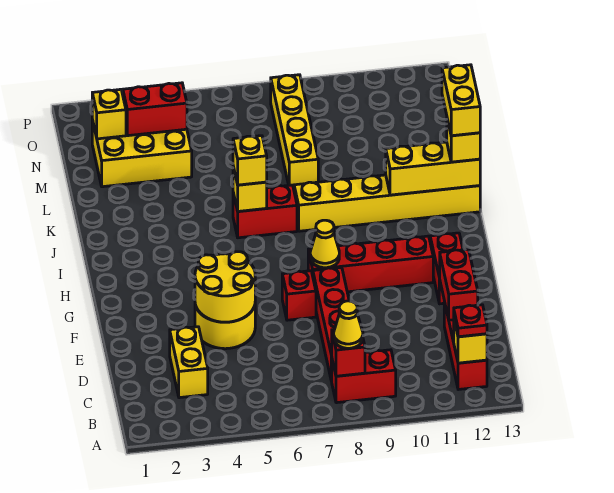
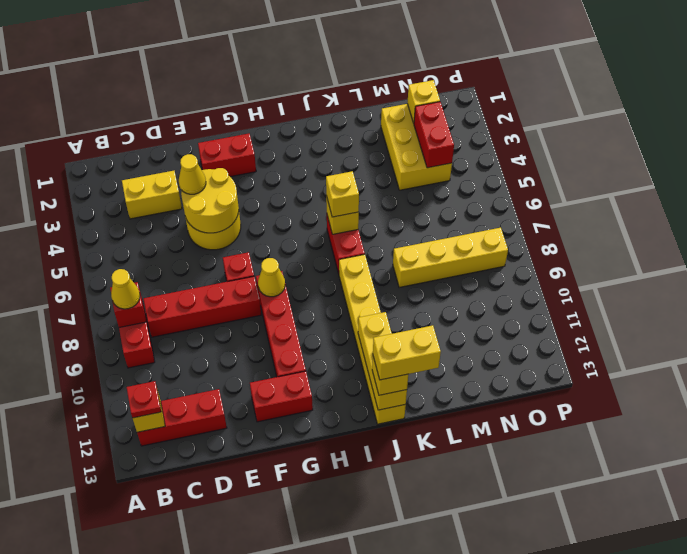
red brick D12:E12 level 2 -> red brick F2:G2 level 1
none -> yellow cone E4 level 3

